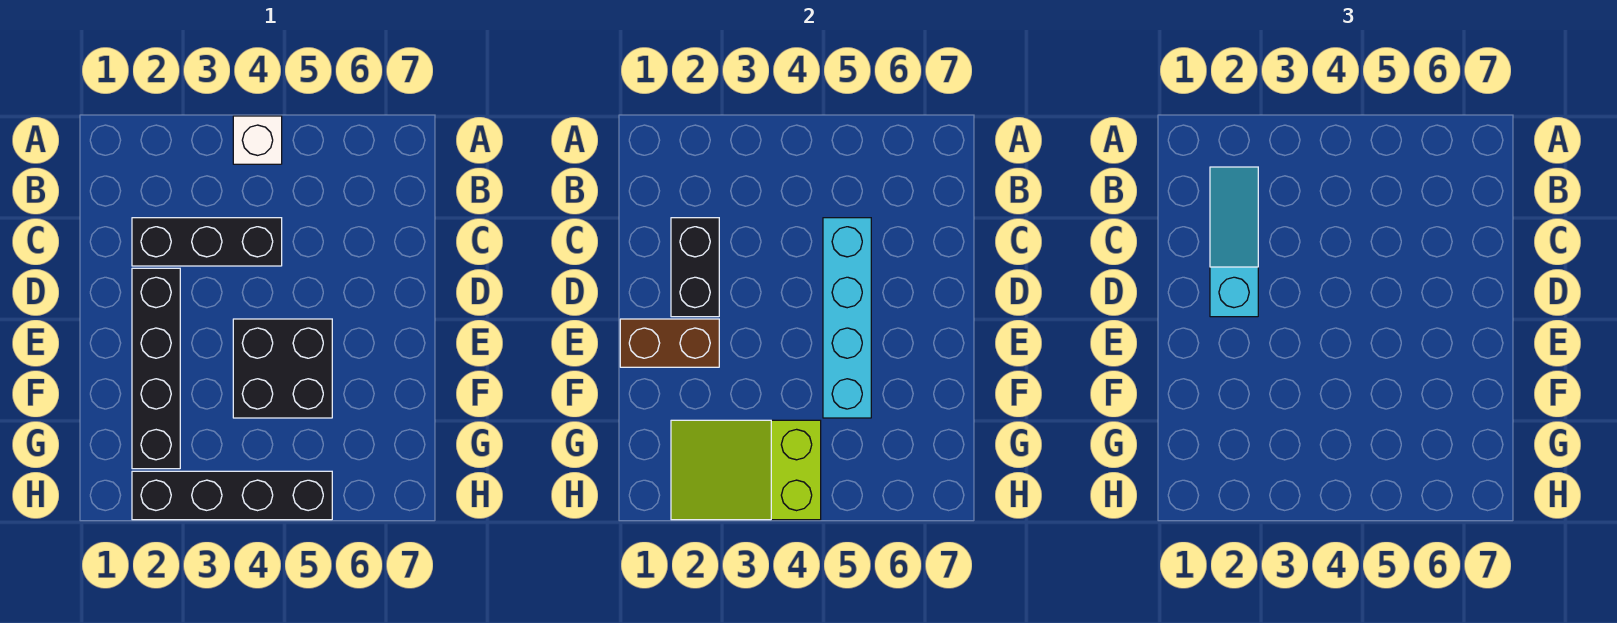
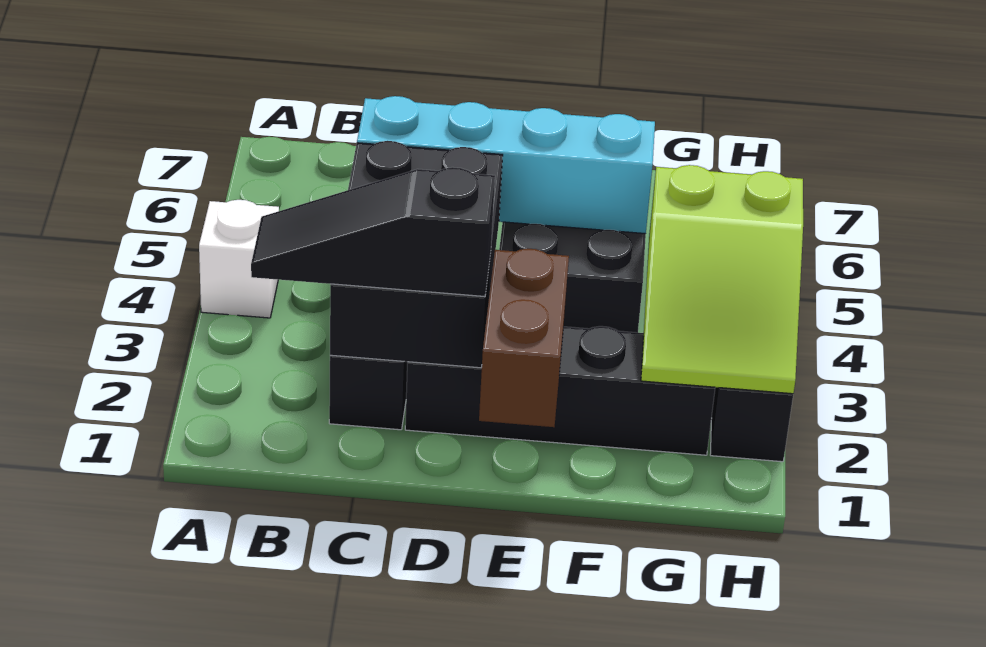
cyan slope B2:D2 level 3 top D -> black slope B2:D2 level 3 top D
black brick C2:D2 level 2 -> black brick C2:D4 level 2

